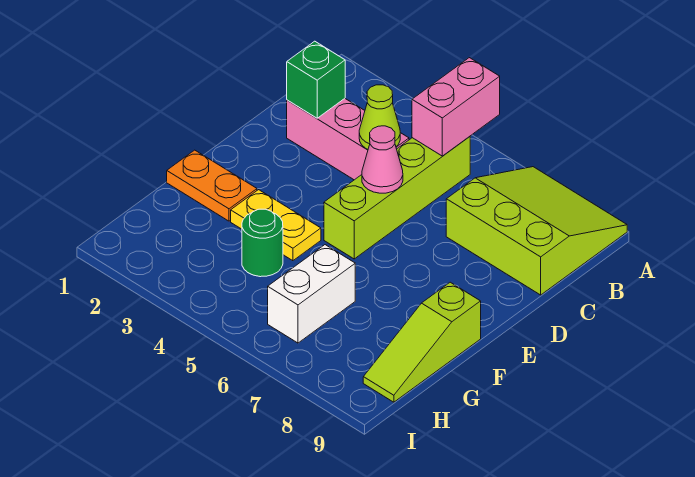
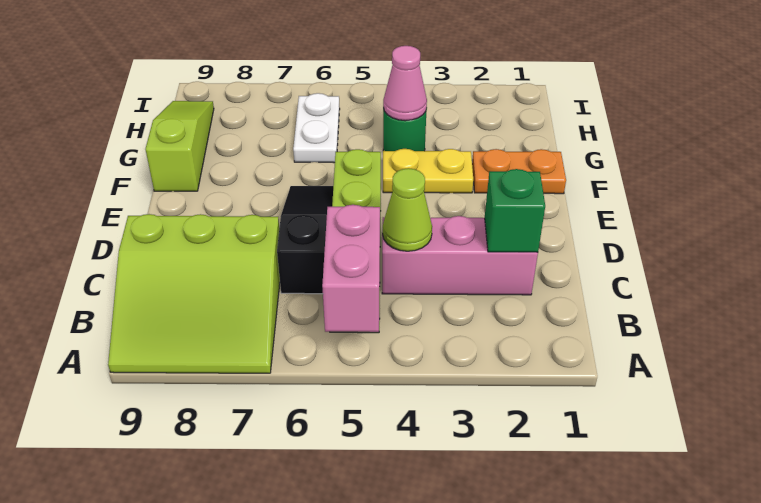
none -> black slope C6:E6 level 1 top C
pink cone D5 level 2 -> pink cone G4 level 2
white brick G6:H6 level 1 -> white plate G6:H6 level 1

